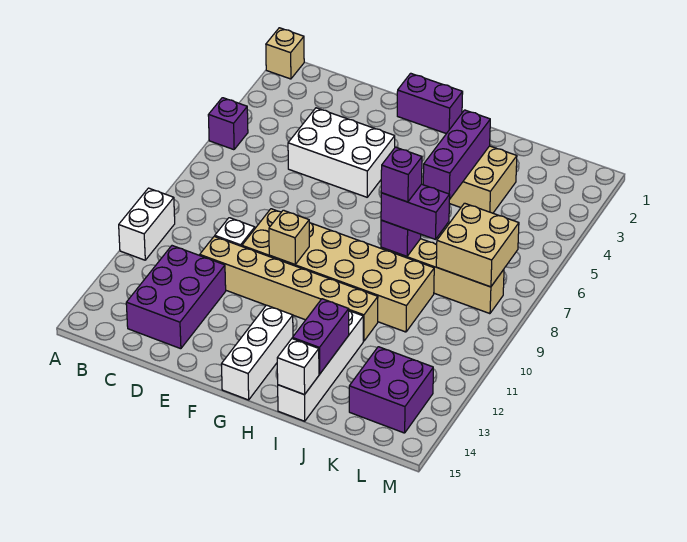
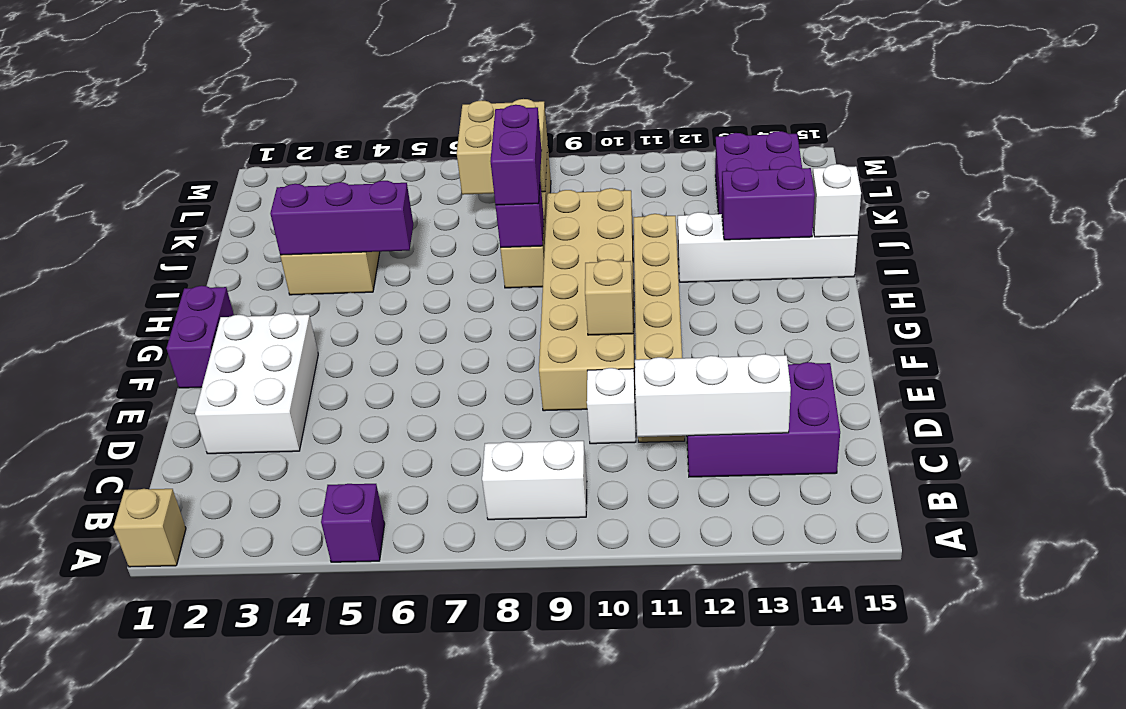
white brick A10:A11 level 1 -> white brick B8:B9 level 1
white brick D4:F5 level 1 -> white brick D2:F3 level 1
white brick G13:G15 level 1 -> white brick C11:C13 level 2
purple brick I8 level 4 -> none

